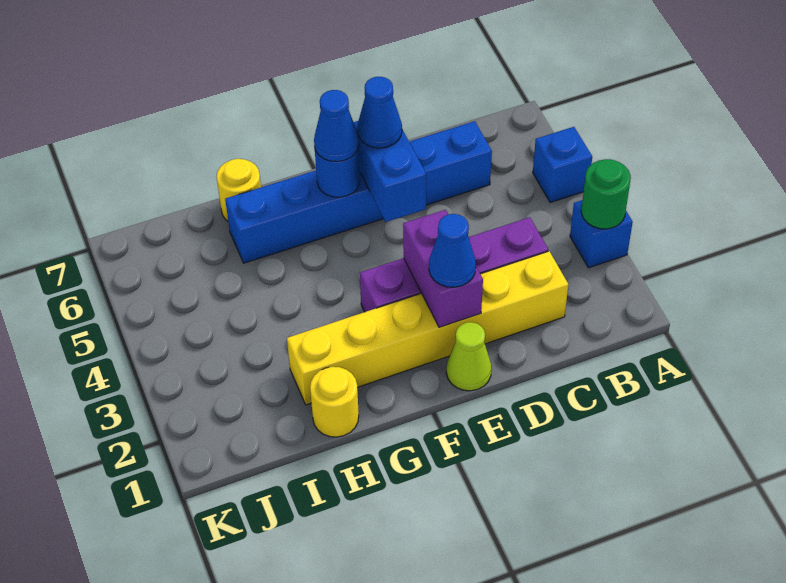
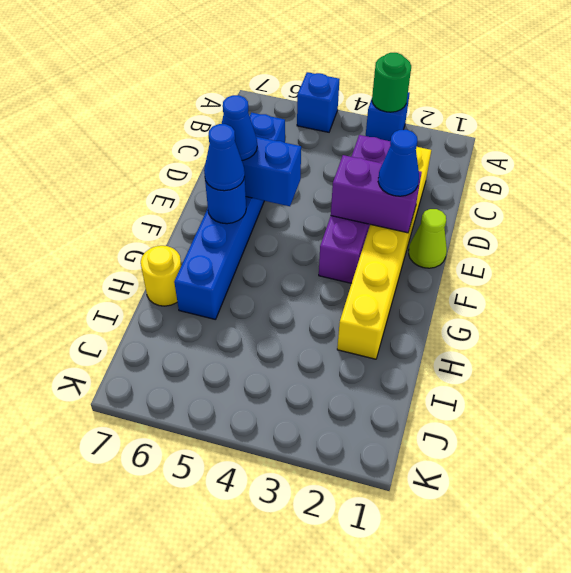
yellow round brick H1 level 1 -> none

